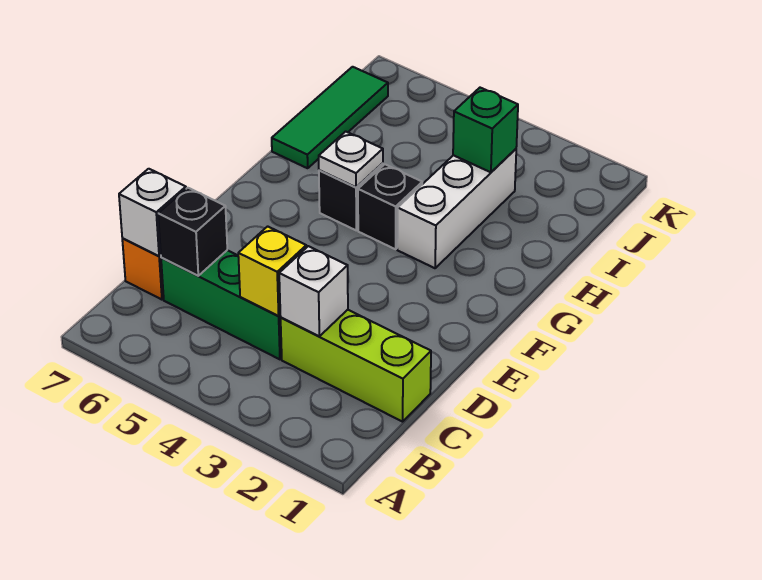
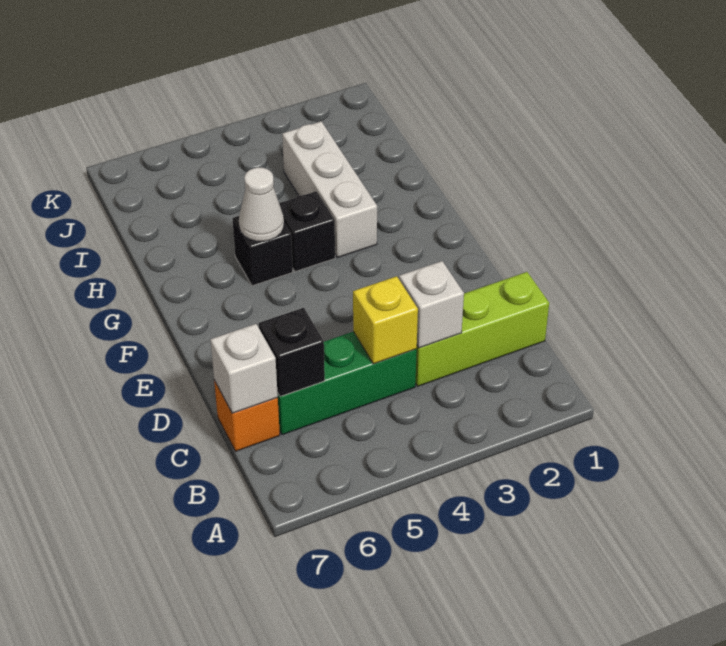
white plate G5 level 2 -> white cone G5 level 2
green tile H7:J7 level 1 -> none
green brick I3 level 2 -> none

